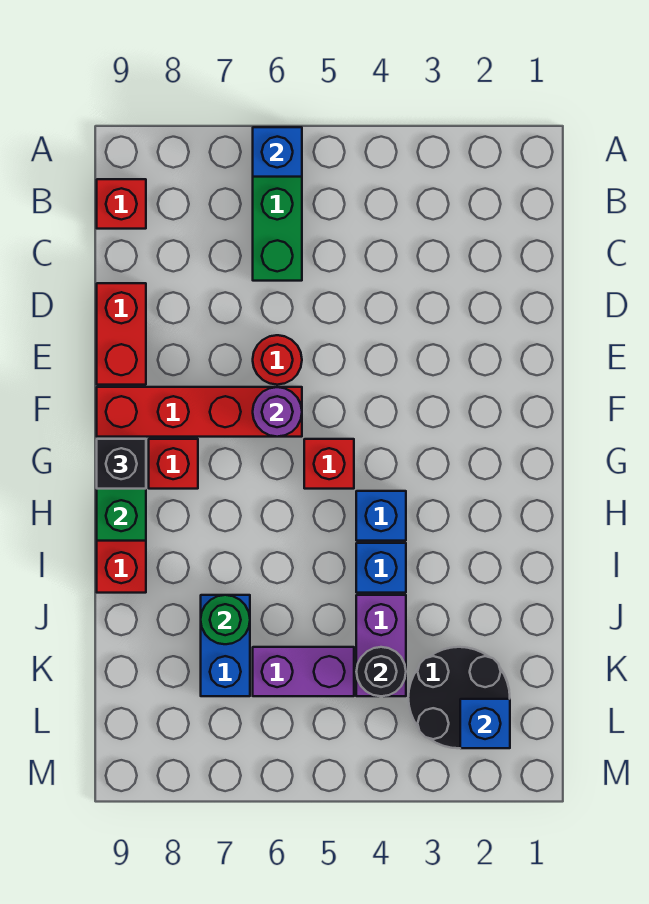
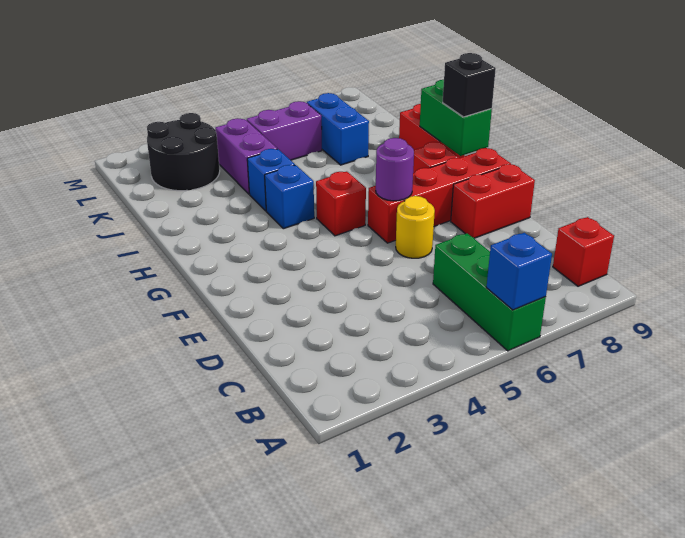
red brick D9:E9 level 1 -> red brick E8:E9 level 1
red round brick E6 level 1 -> yellow round brick E6 level 1
green round brick J7 level 2 -> none
black round brick K4 level 2 -> none
blue brick L2 level 2 -> none

